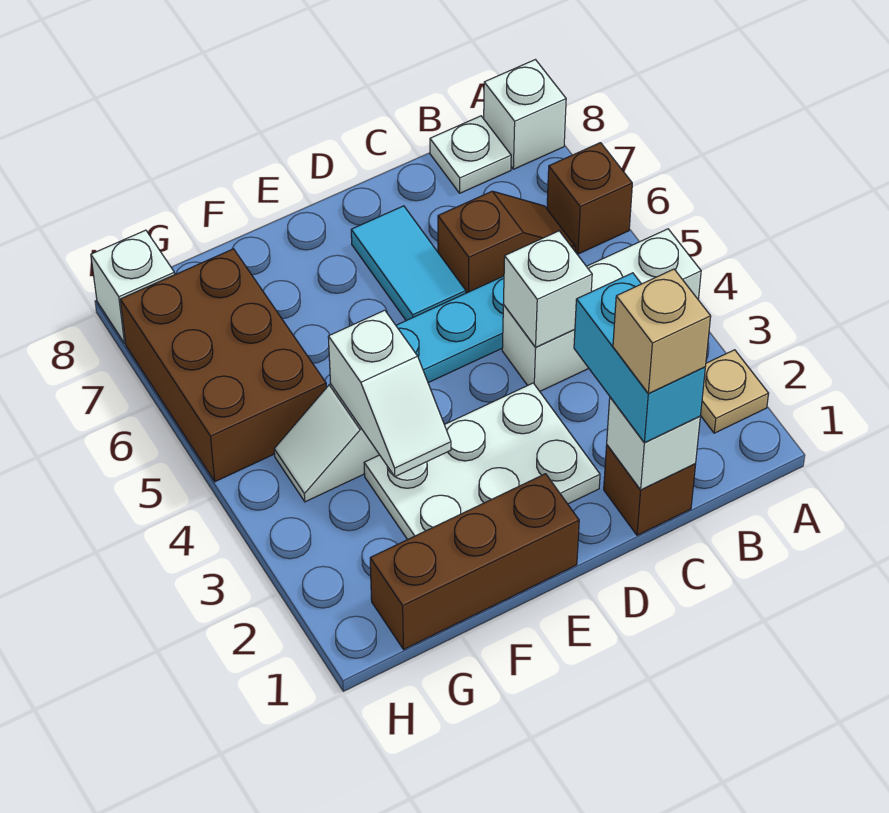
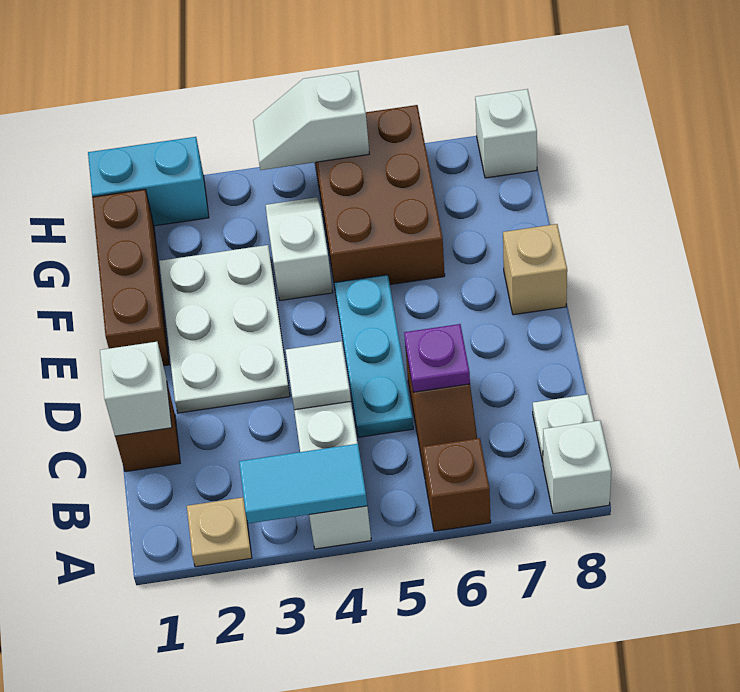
cyan brick C1:C2 level 3 -> cyan brick H1:H2 level 1
tan brick C1 level 4 -> tan brick E8 level 1
white brick C4 level 2 -> white tile C4 level 2
none -> purple plate C6 level 2
cyan tile D6:D7 level 1 -> cyan tile A3:A4 level 2
white slope F3:F4 level 2 top 4 -> white slope H4:H5 level 2 top 5
brown brick G5:H7 level 1 -> brown brick F5:H6 level 1

